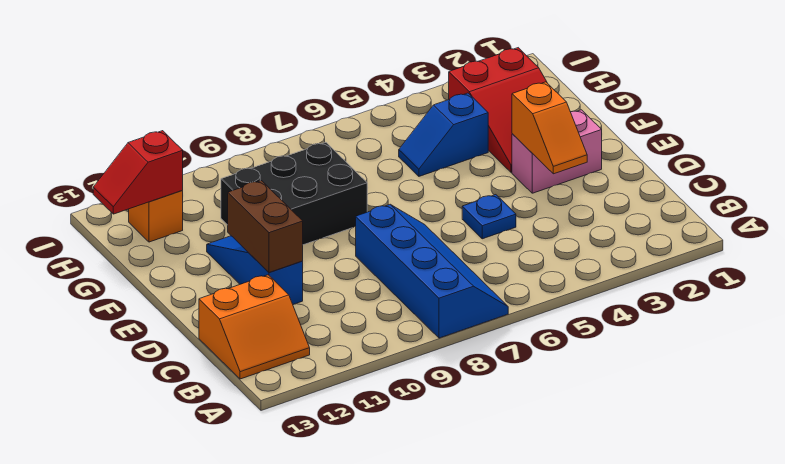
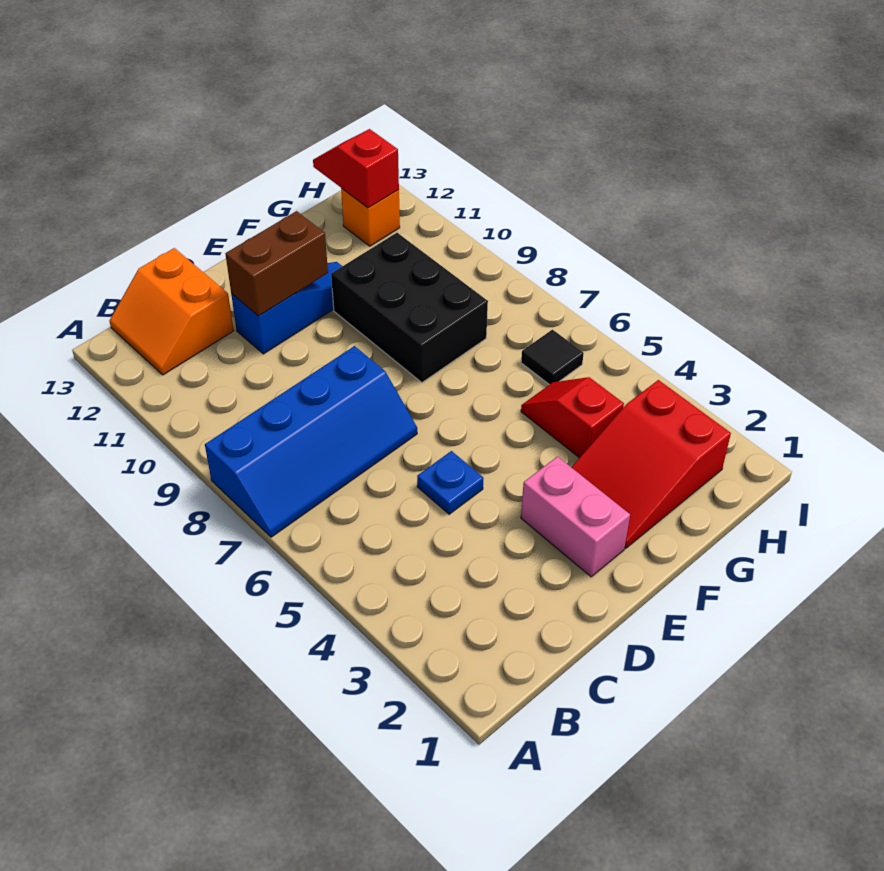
orange slope D3:E3 level 2 top E -> none
blue slope G4:G5 level 1 top 4 -> red slope G4:G5 level 1 top 4
none -> black tile H6 level 1

